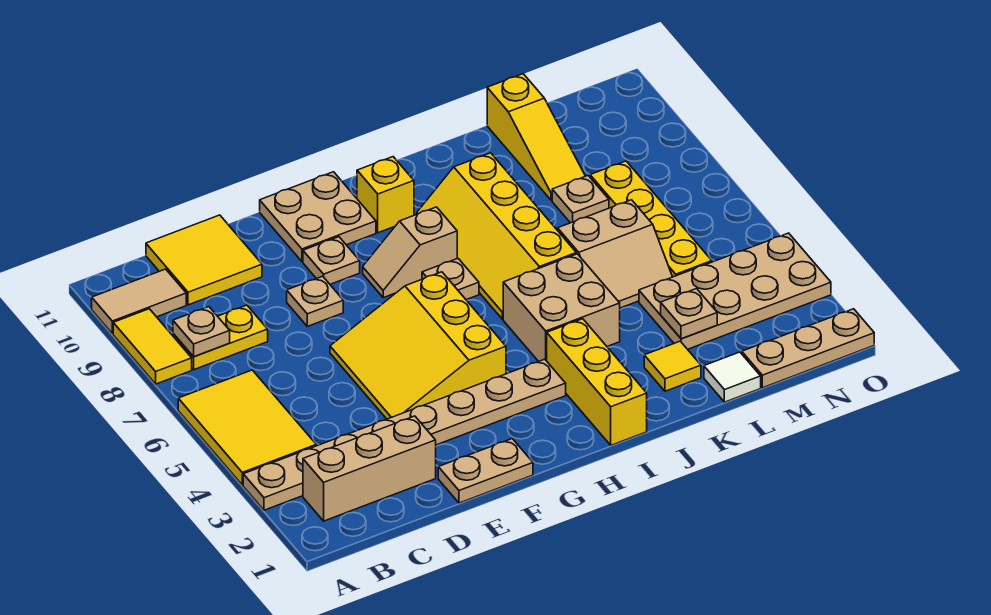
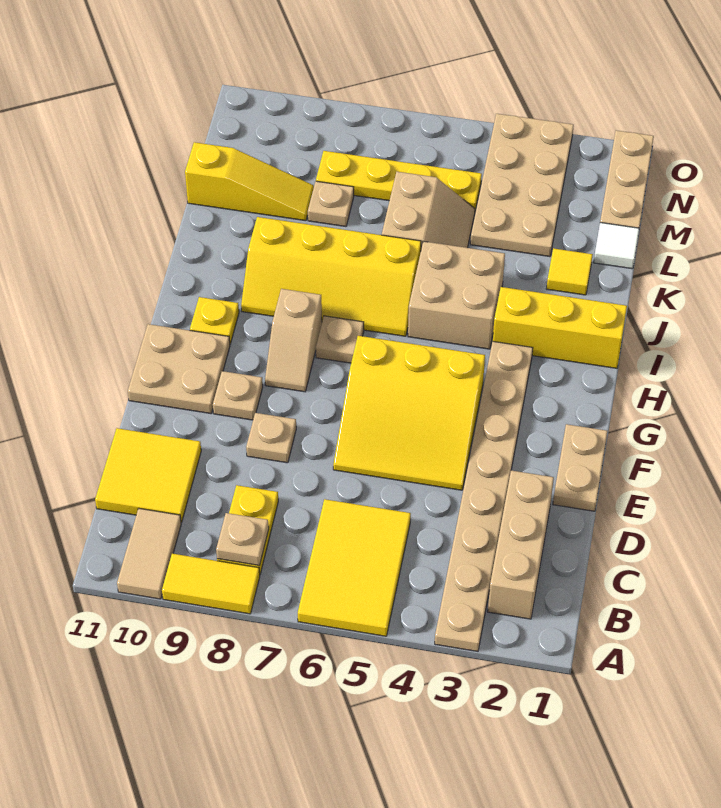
yellow tile A4:B6 level 1 -> yellow tile A5:C6 level 1
yellow brick H10 level 1 -> yellow plate H10 level 1
tan plate L3 level 2 -> none

